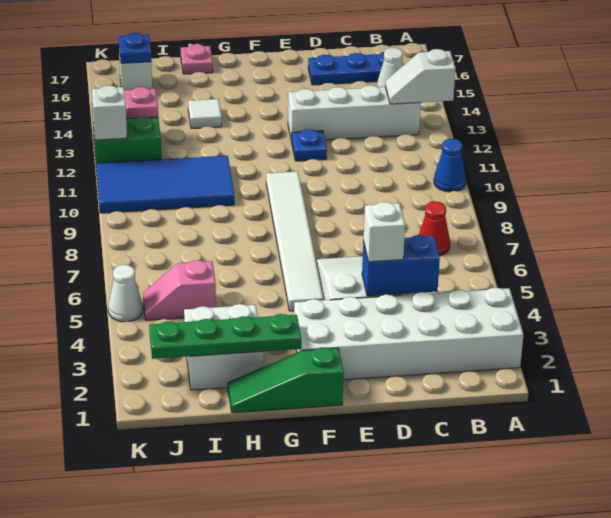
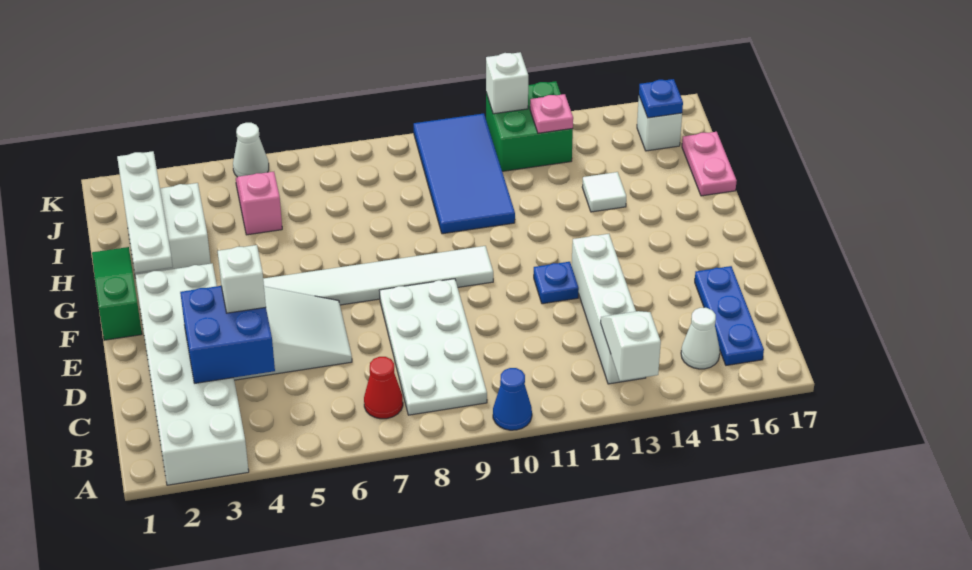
none -> white plate B8:E9 level 1
blue brick C4:D4 level 2 -> blue brick C3:D4 level 2
green plate G2:J2 level 2 -> white plate G2:J2 level 2
pink plate H17 level 1 -> pink plate H17:I17 level 1

